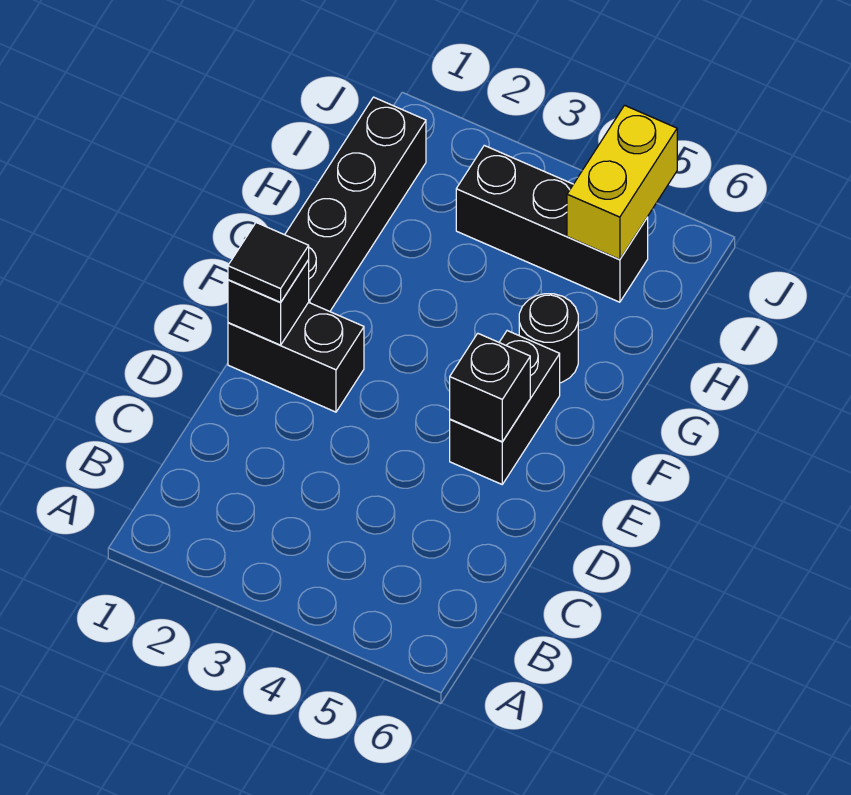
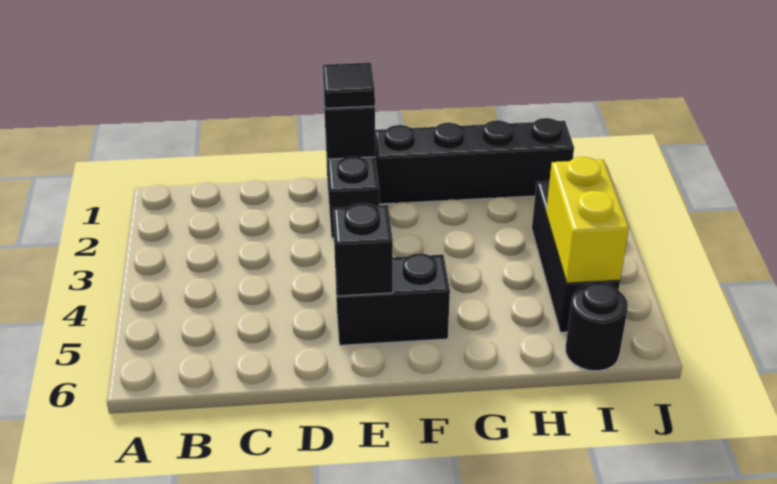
black round brick G5 level 1 -> black round brick I6 level 1
yellow brick I5:J5 level 2 -> yellow brick I4:I5 level 2

